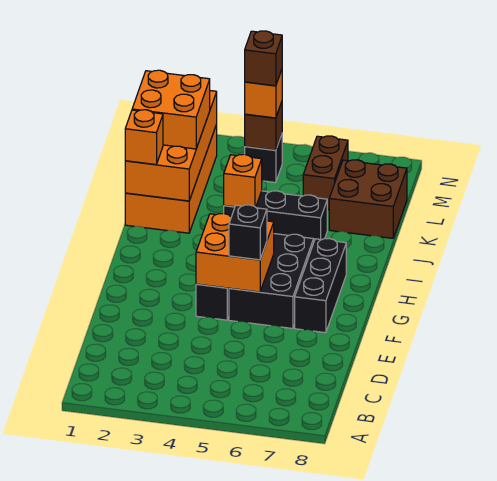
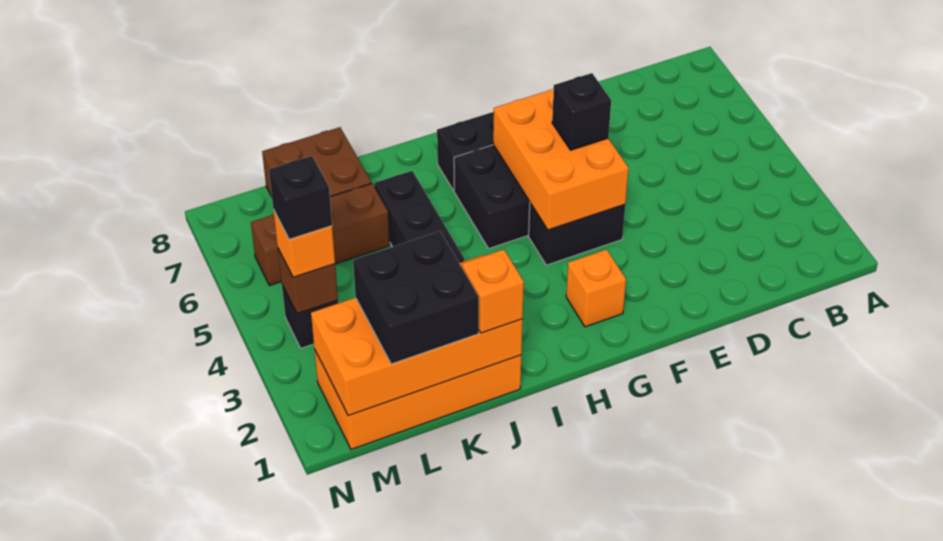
orange brick F4:G5 level 2 -> orange brick F4:G6 level 2
orange brick J4 level 2 -> orange brick G2 level 1
orange brick K1:L2 level 3 -> black brick K1:L2 level 3
brown brick L6:M6 level 1 -> brown brick K6:M6 level 1
brown brick M4 level 4 -> black brick M4 level 4

